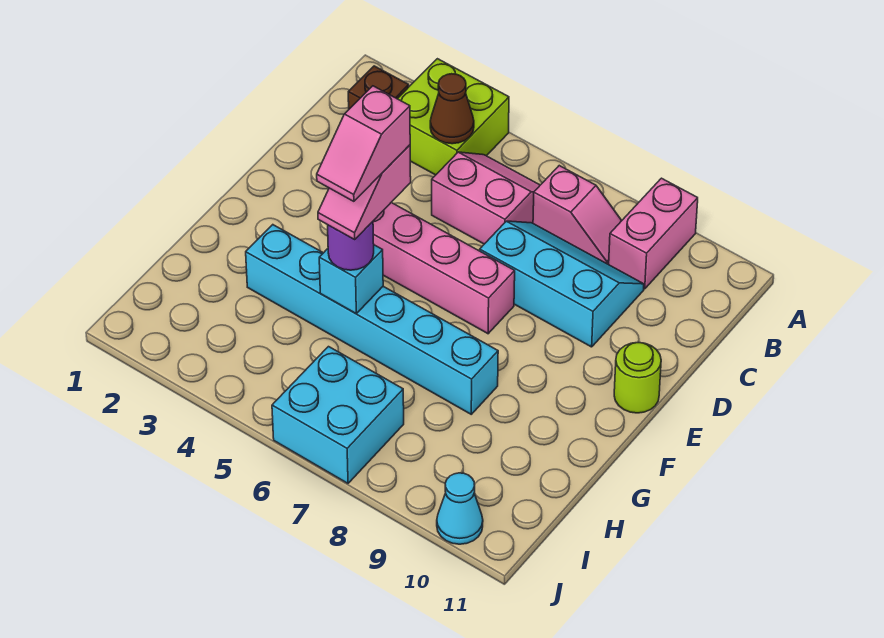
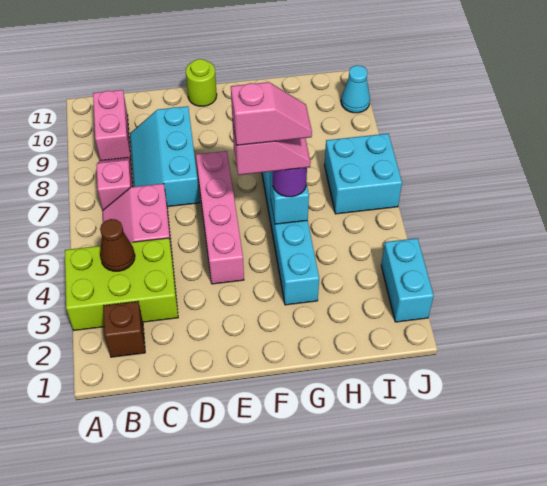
lime brick A3:B4 level 1 -> lime brick A3:C4 level 1
pink brick A9:B9 level 1 -> pink brick B9:B10 level 1
none -> cyan brick J2:J3 level 1

